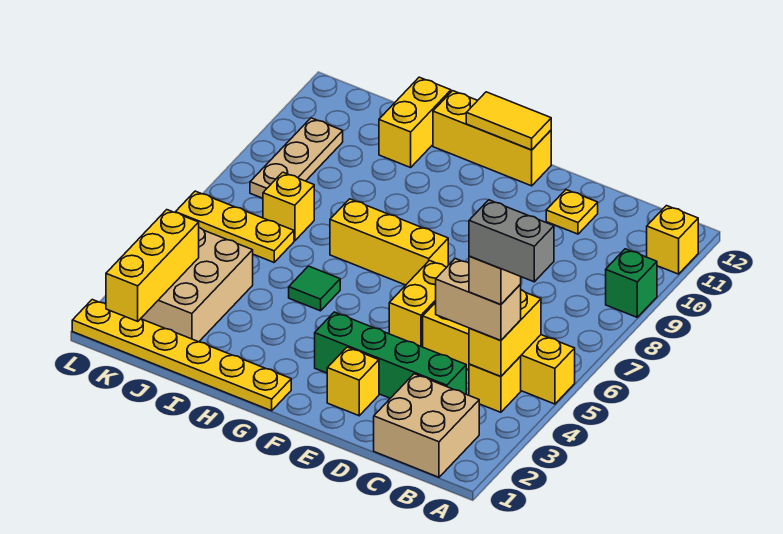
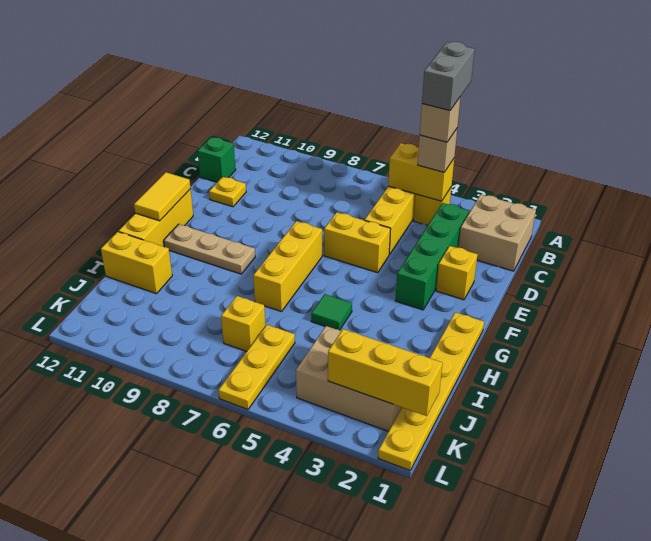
green brick A9 level 1 -> green brick C12 level 1
yellow brick A11 level 1 -> none
tan brick B4:C4 level 3 -> tan brick B4 level 3
tan plate K8:K10 level 1 -> tan plate G9:G11 level 1

